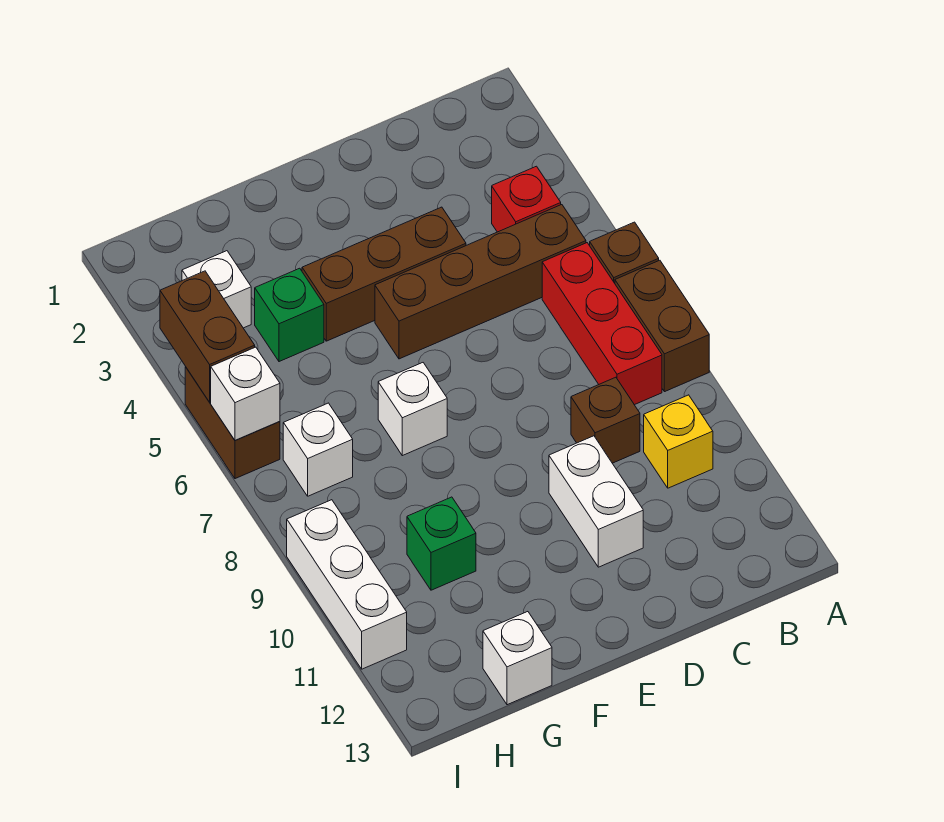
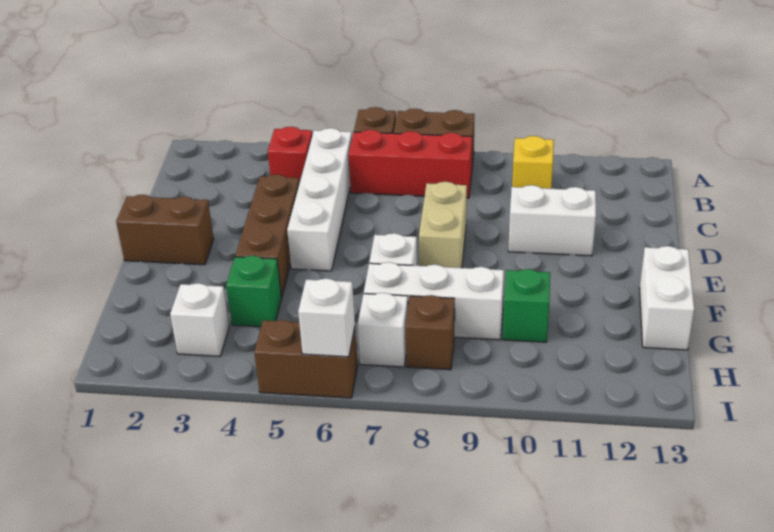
brown brick B5:E5 level 1 -> white brick B5:E5 level 1
brown brick C9 level 1 -> brown brick H8 level 1
none -> tan brick D8:E8 level 1
white brick G13 level 1 -> white brick F13:G13 level 1
brown brick I4:I5 level 2 -> brown brick E1:E2 level 1
white brick I9:I11 level 1 -> white brick G7:G9 level 1

